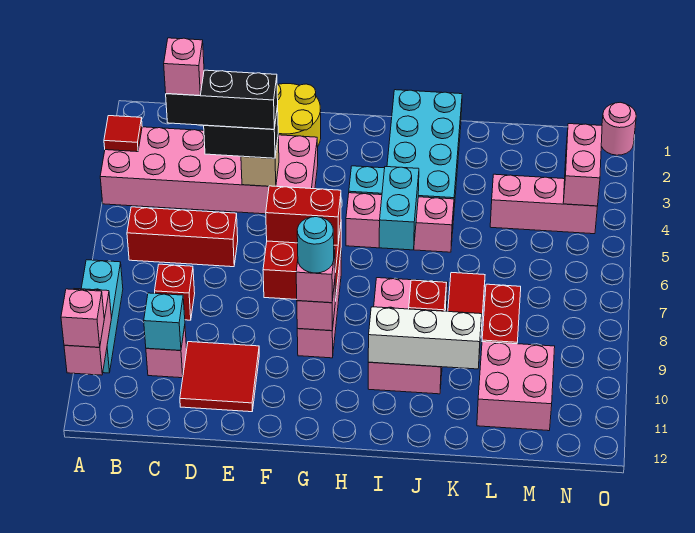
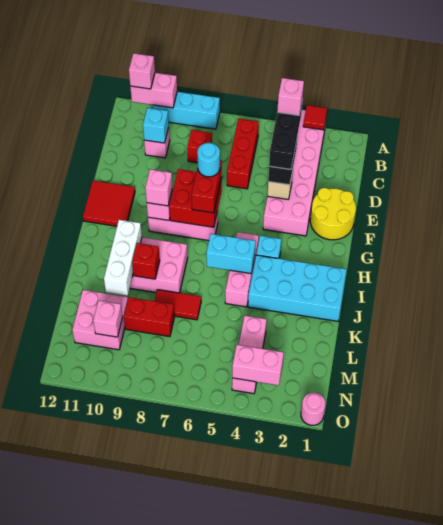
red tile D10:E11 level 1 -> red tile F11:G12 level 1
cyan round brick G9 level 4 -> cyan round brick F7 level 4
none -> pink brick M10 level 2

